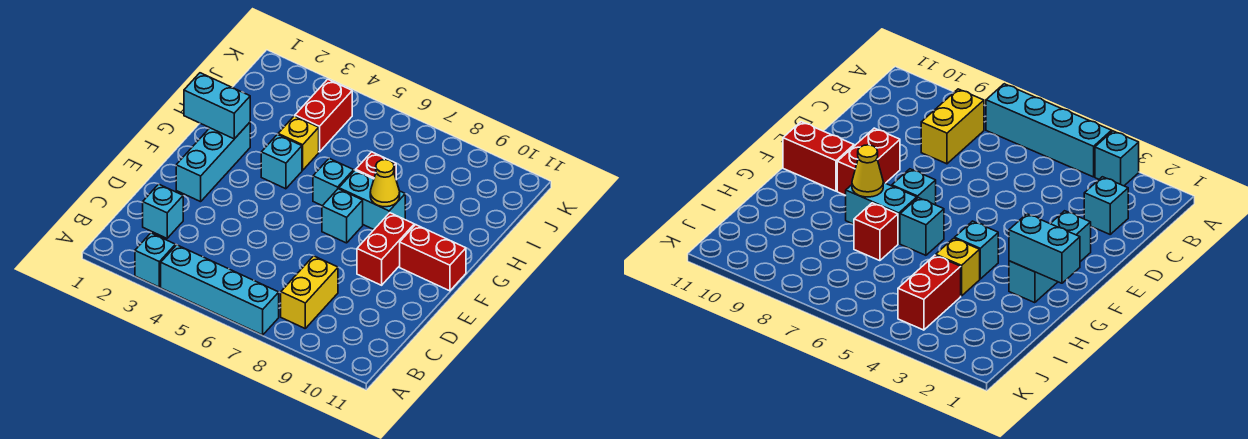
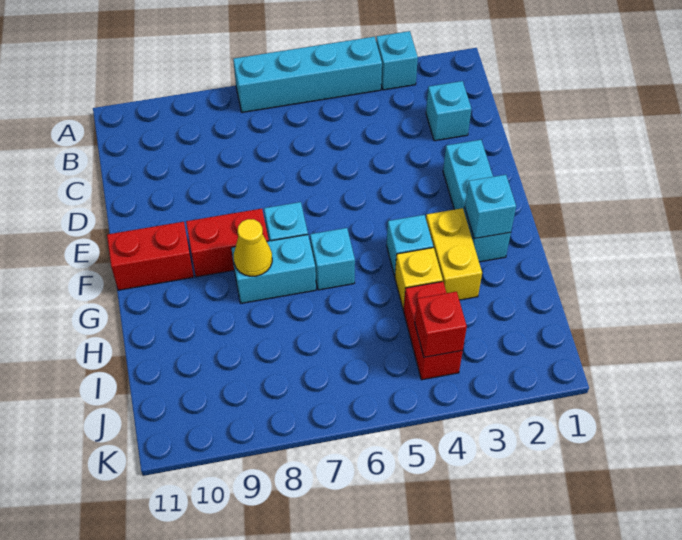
yellow brick B8:C8 level 1 -> yellow brick G3:H3 level 1
red brick E9:F9 level 1 -> red brick F8:F9 level 1
cyan brick G1:G2 level 2 -> cyan brick G2 level 2
red brick H7 level 1 -> red brick J4 level 2

